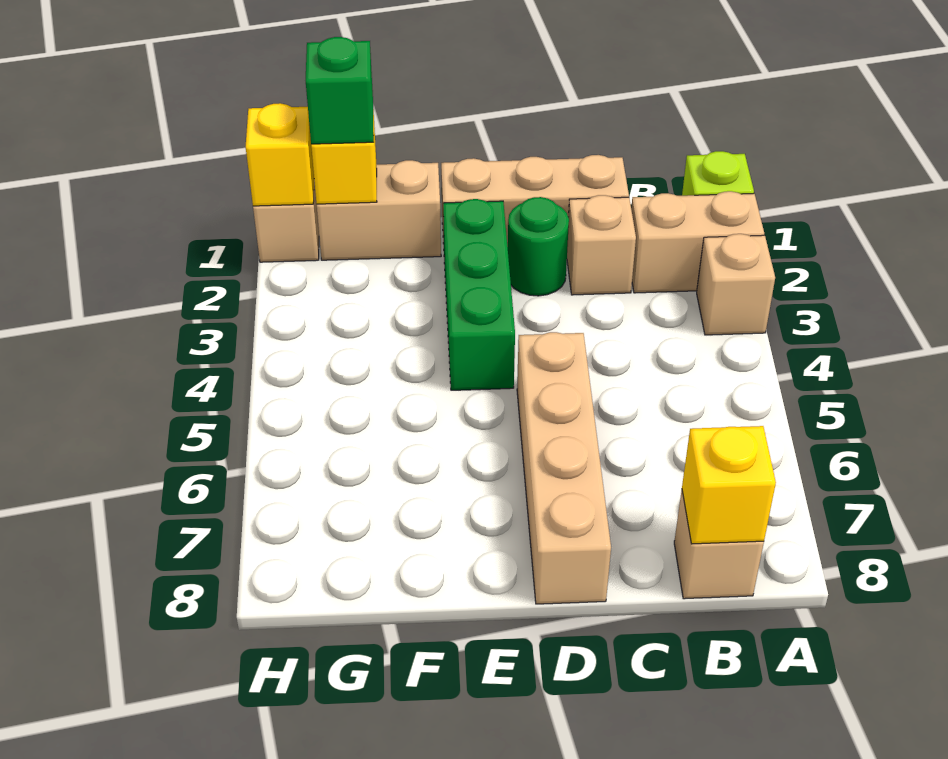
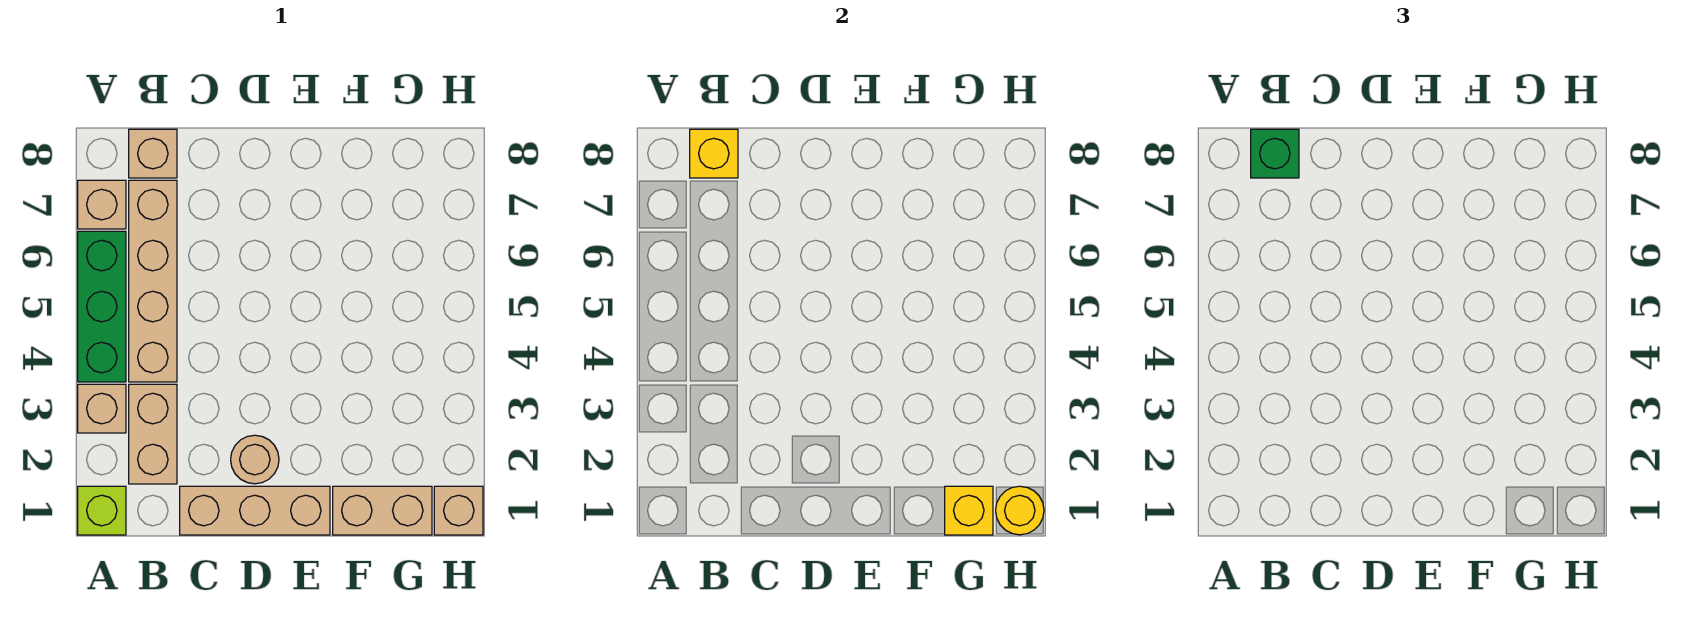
tan brick A2:B2 level 1 -> tan brick B2:B3 level 1
tan brick C2 level 1 -> tan brick A7 level 1
green round brick D2 level 1 -> tan round brick D2 level 1
tan brick D5:D8 level 1 -> tan brick B4:B7 level 1
green brick E2:E4 level 1 -> green brick A4:A6 level 1
green brick G1 level 3 -> green brick B8 level 3
yellow brick H1 level 2 -> yellow round brick H1 level 2

